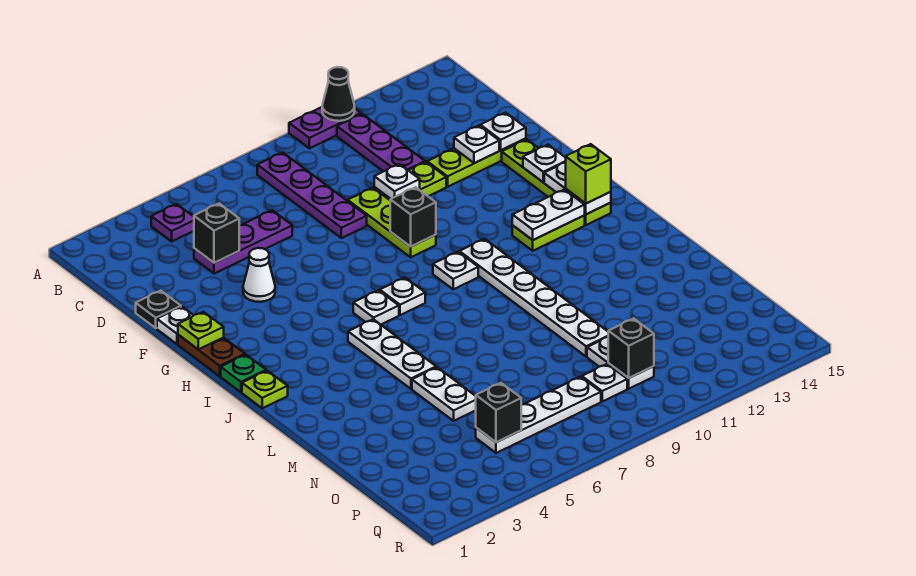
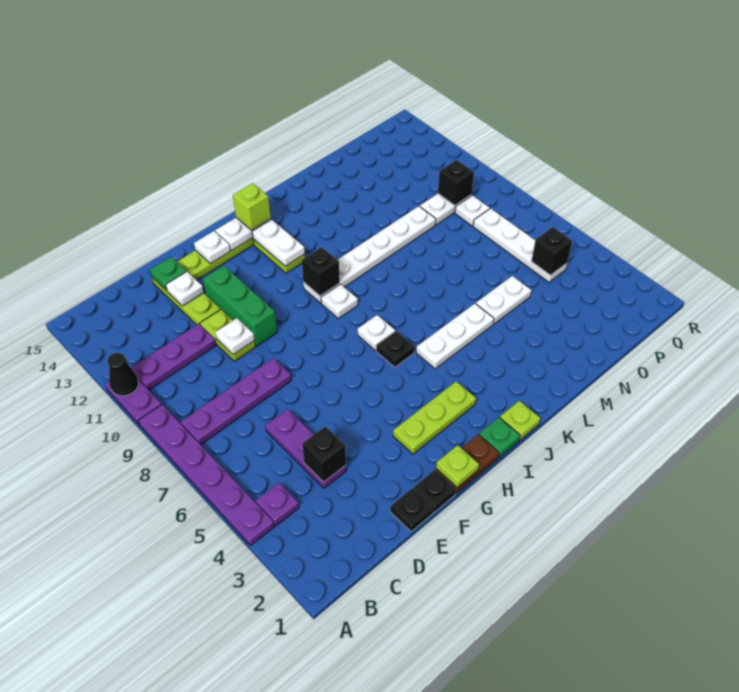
none -> purple plate A4:A9 level 1
lime plate E9:G9 level 1 -> lime plate G3:I3 level 1
white plate E14 level 2 -> green plate E14 level 2
white plate F1 level 1 -> black plate F1 level 1
white cone F4 level 1 -> none
none -> green brick F10:F12 level 1
black brick G9 level 2 -> black brick I10 level 2
white plate I6 level 1 -> black plate I6 level 1

